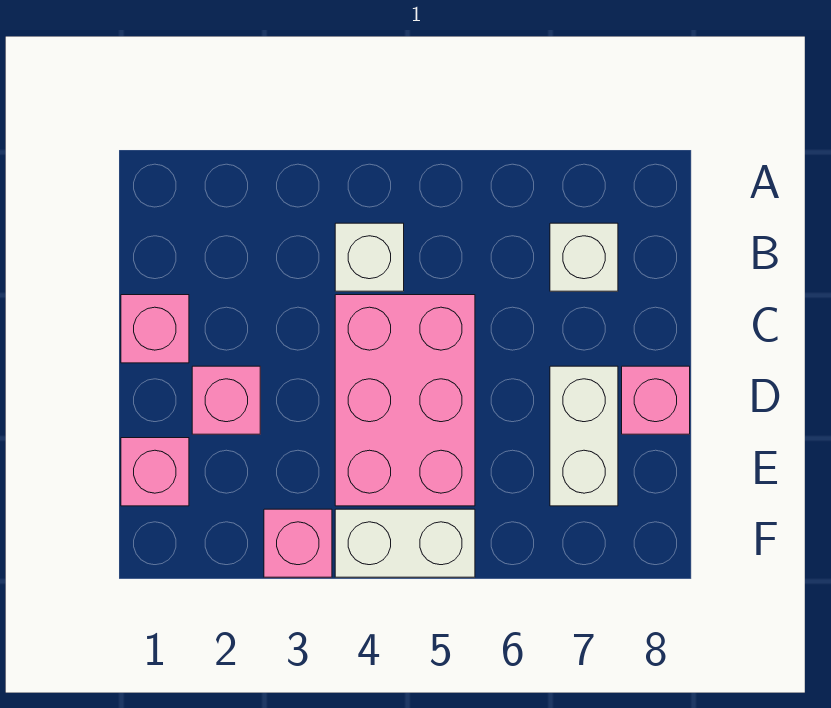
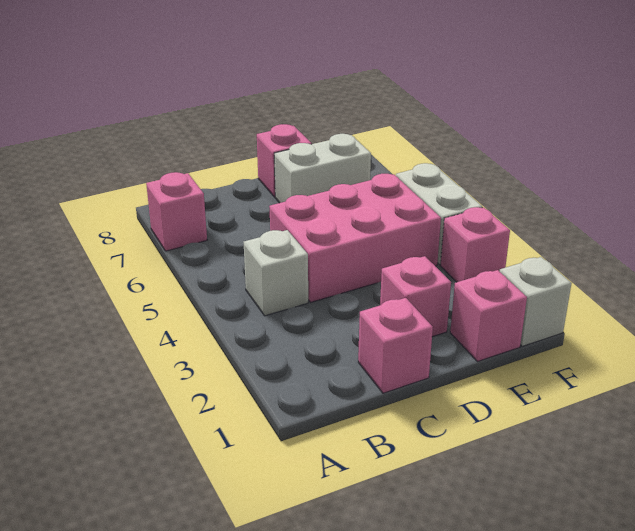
none -> pink brick A7 level 1
white brick B7 level 1 -> white brick F1 level 1

